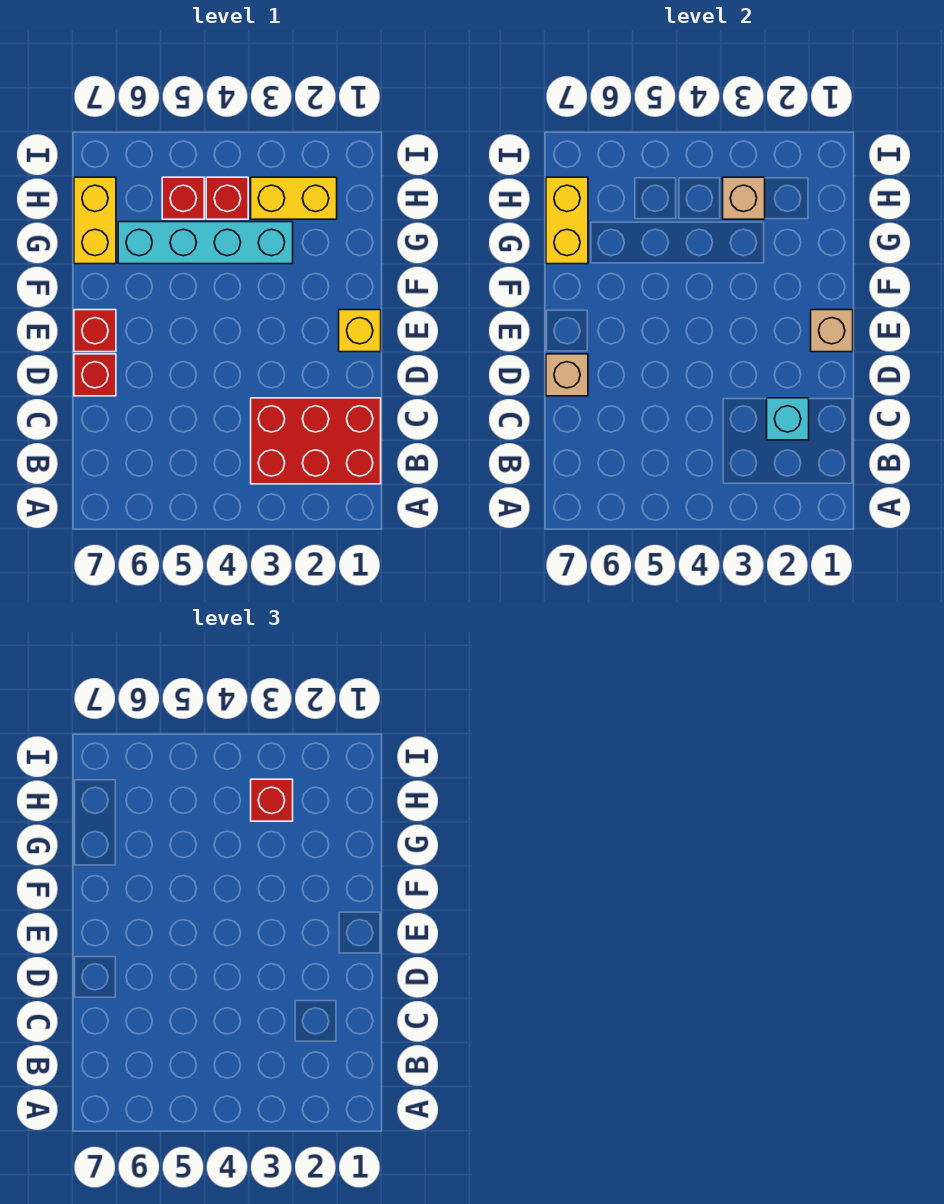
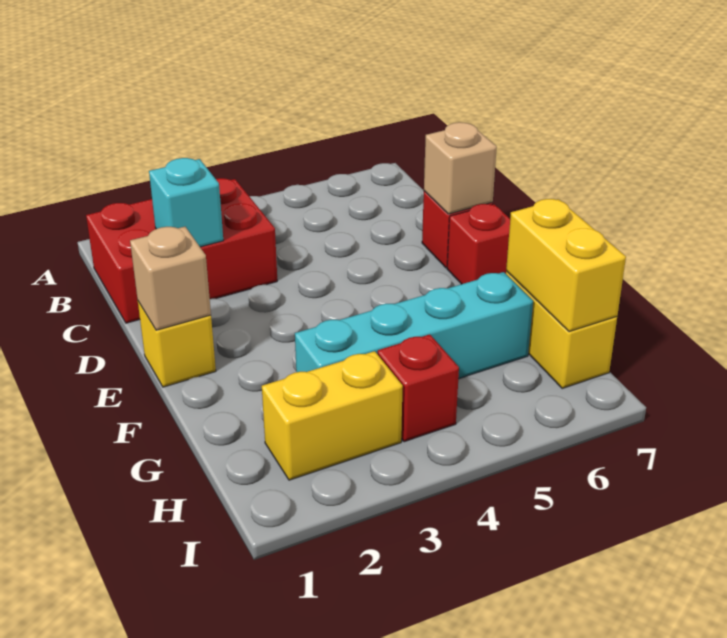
tan brick H3 level 2 -> none
red brick H3 level 3 -> none
red brick H5 level 1 -> none

